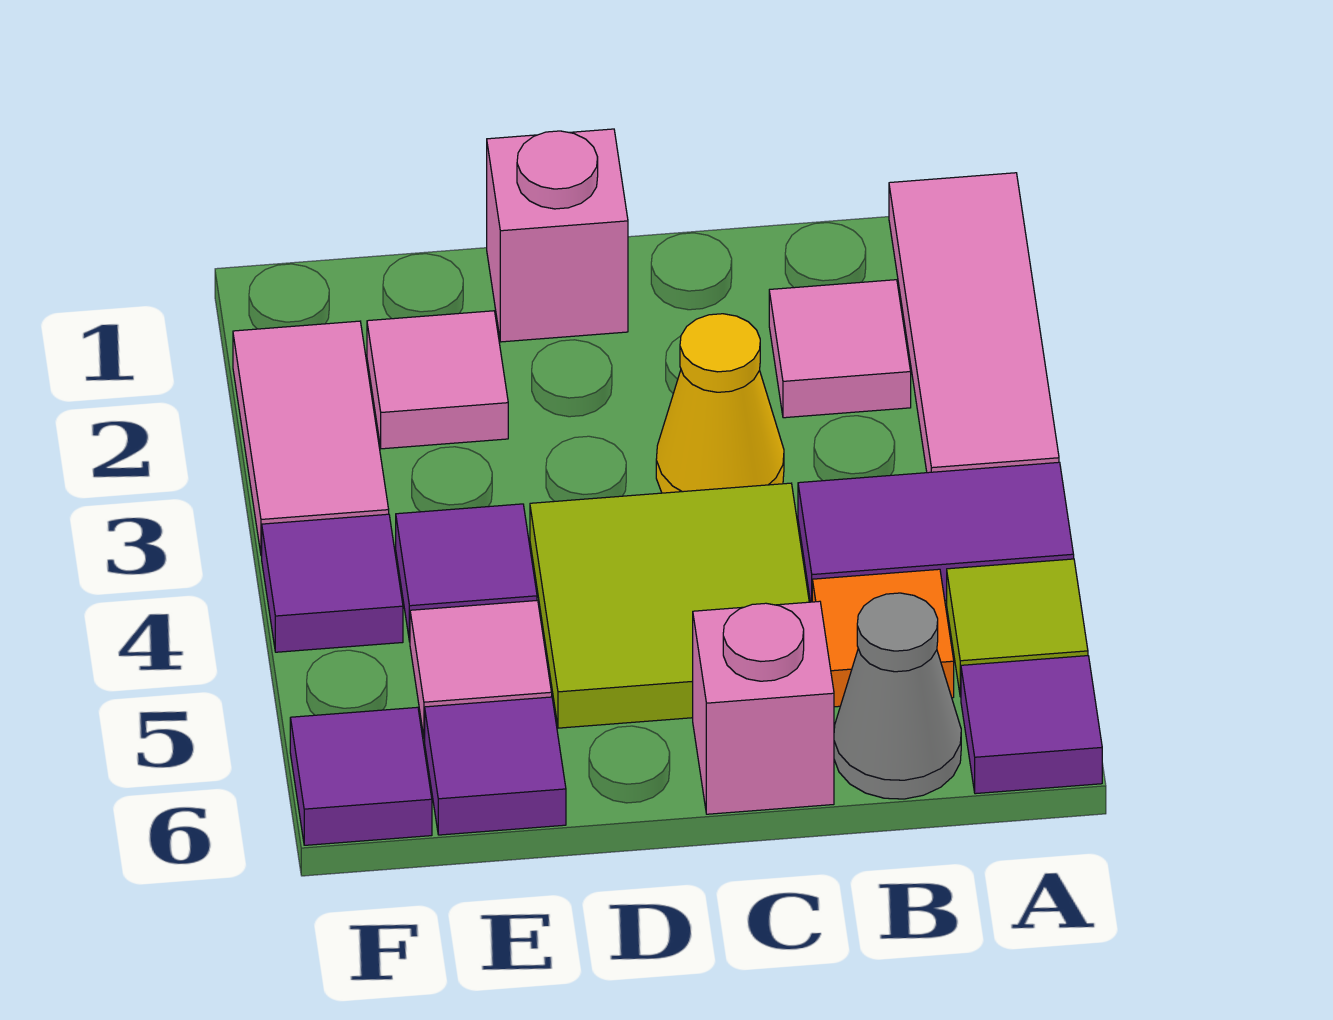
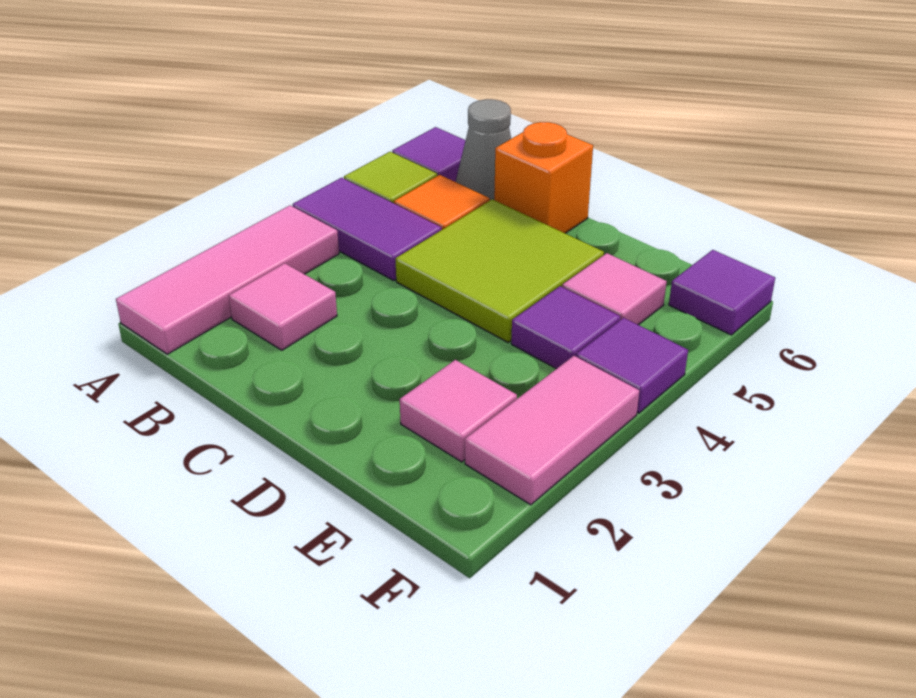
yellow cone C3 level 1 -> none
pink brick C6 level 1 -> orange brick C6 level 1
pink brick D1 level 1 -> none
purple tile E6 level 1 -> none

